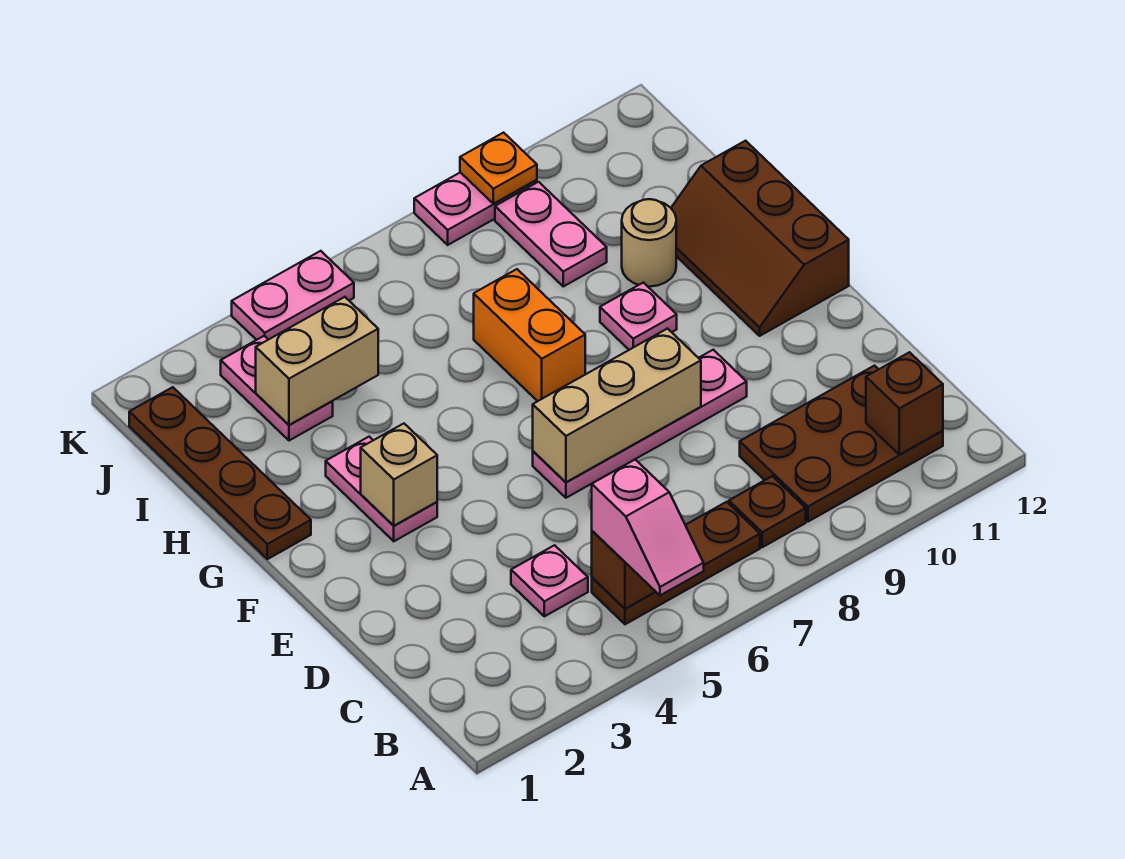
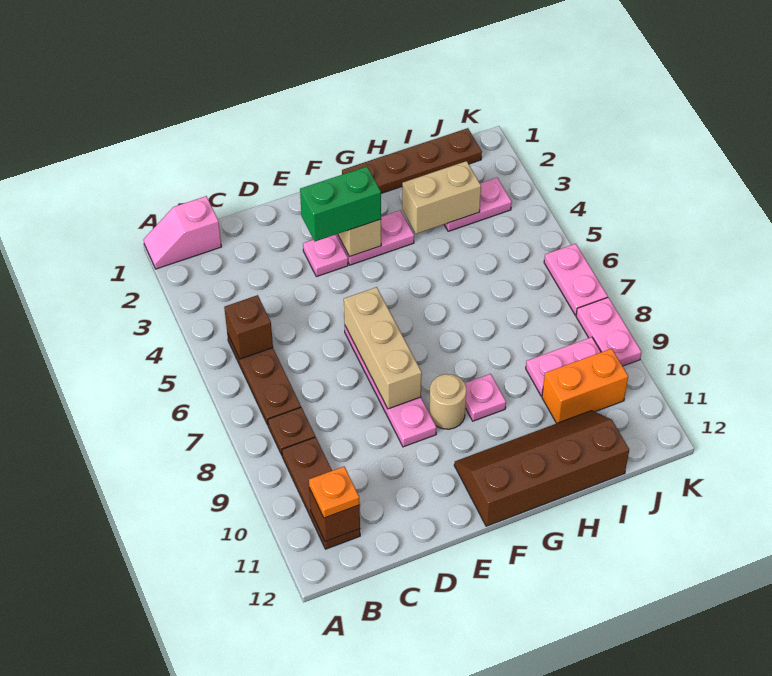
pink slope A5:B5 level 3 top B -> pink slope A1:B1 level 1 top B
brown plate B9:C11 level 1 -> brown plate B9:B11 level 1
pink plate C4 level 1 -> pink plate E3 level 1
none -> green brick E3:F3 level 3
brown slope F11:H12 level 1 top 12 -> brown slope F11:I12 level 1 top 12
orange brick G7:H7 level 1 -> orange brick I10:J10 level 1
tan round brick H10 level 1 -> tan round brick F9 level 1
tan brick I3:I4 level 2 -> tan brick H3:I3 level 2
pink plate K4:K5 level 1 -> pink plate K6:K7 level 1
orange plate K9 level 2 -> orange plate B11 level 3

